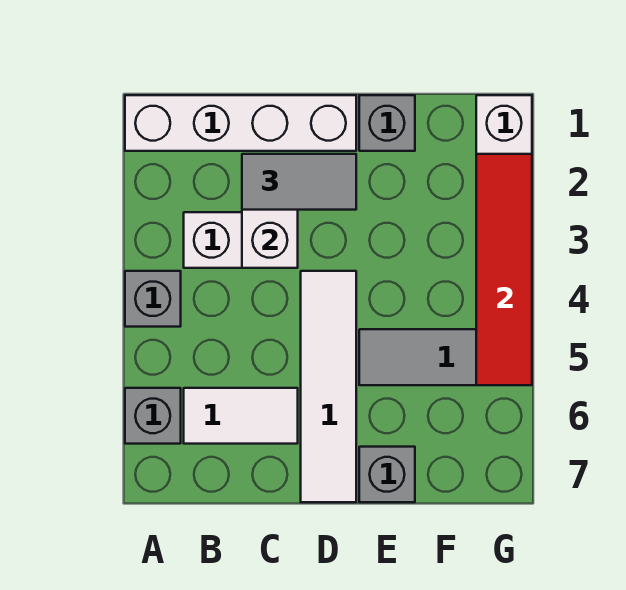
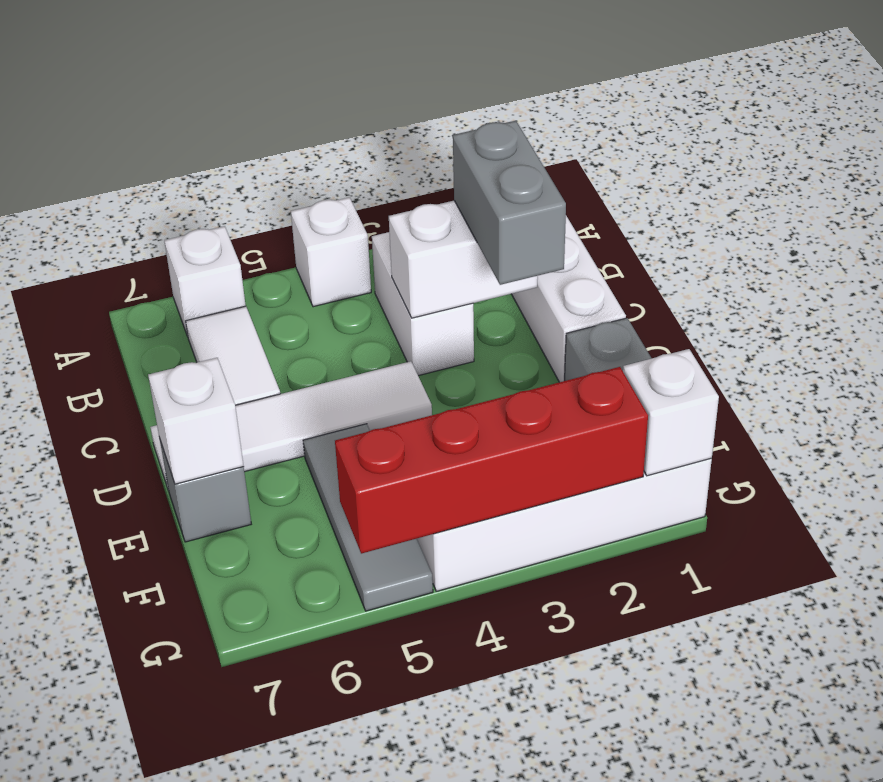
grey brick A4 level 1 -> white brick A4 level 1
grey brick A6 level 1 -> white brick A6 level 1
grey tile C2:D2 level 3 -> grey brick C2:D2 level 3
none -> white brick E7 level 2
none -> white brick G1 level 2
red tile G2:G5 level 2 -> red brick G2:G5 level 2

